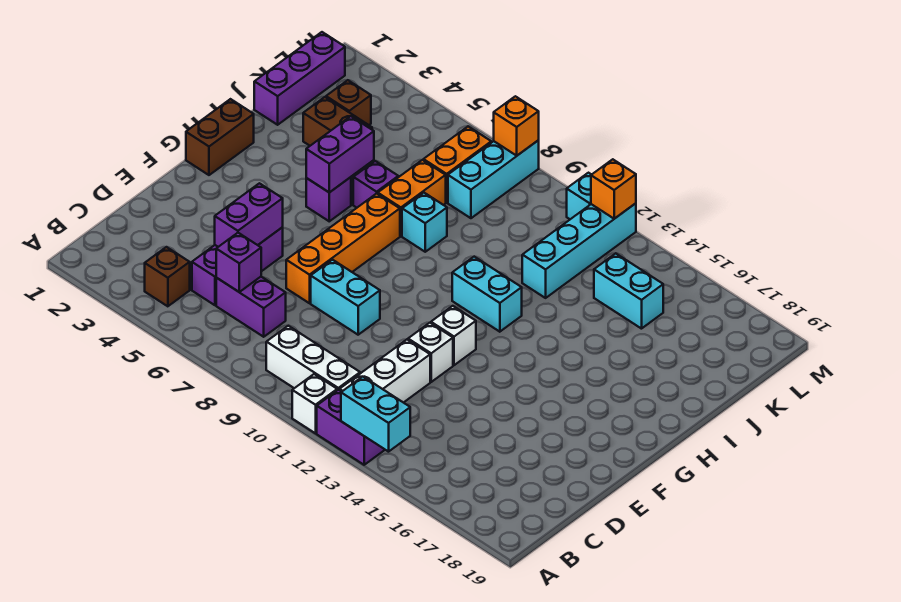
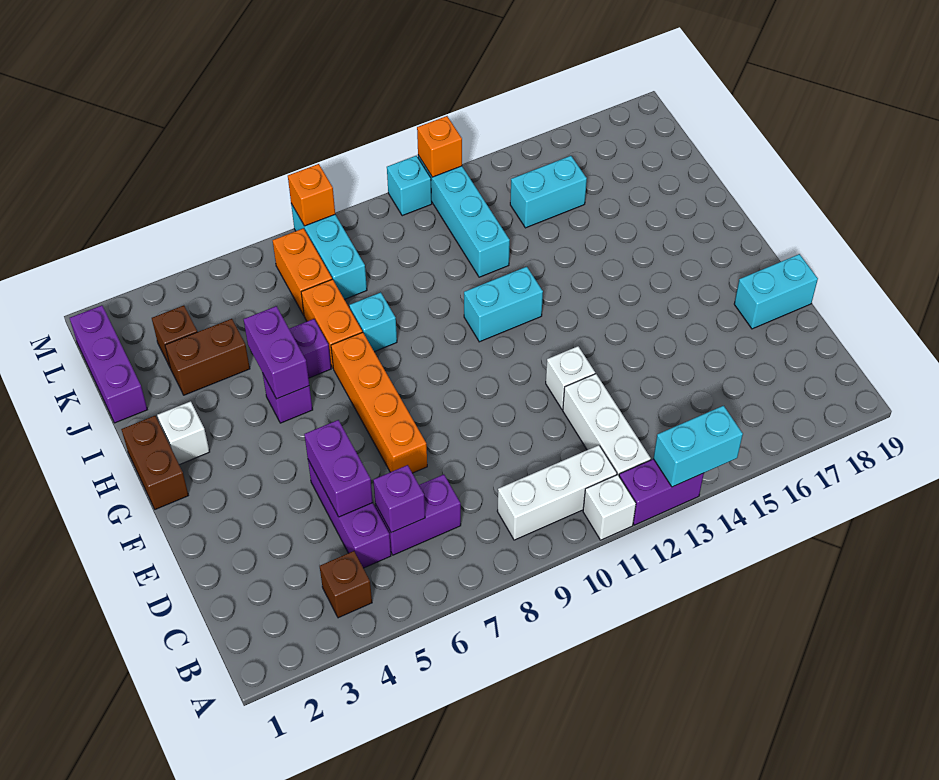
cyan brick E8:E9 level 1 -> cyan brick E18:E19 level 1
white brick F12 level 1 -> white brick H2 level 1

